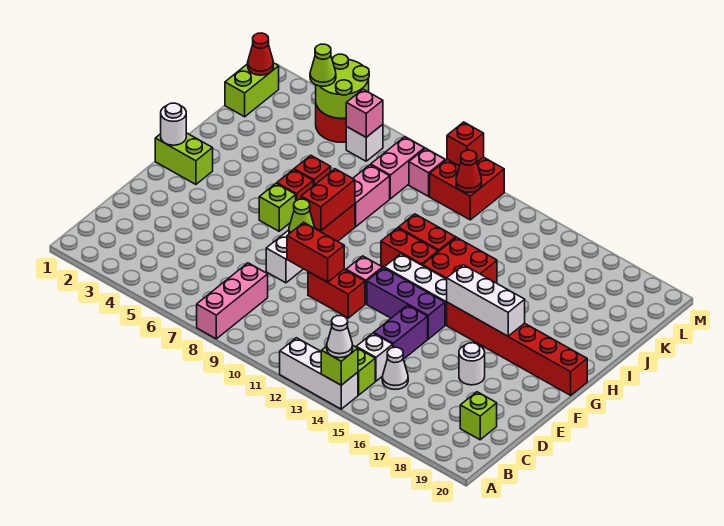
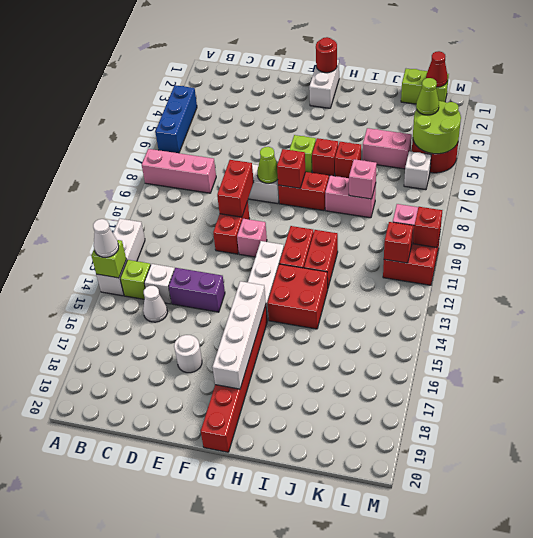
none -> blue brick A4:A6 level 1
lime brick C19 level 1 -> none
purple brick F12:F14 level 1 -> none
lime brick G1:G2 level 1 -> white brick G1:G2 level 1
white round brick G1 level 2 -> red round brick G1 level 2
red brick G8:H8 level 2 -> red brick G8 level 2
white brick G15:G17 level 2 -> white brick G15:G18 level 2
pink brick K8:L8 level 1 -> pink brick J5:K5 level 1
pink brick L6 level 2 -> pink brick J8 level 2
red cone L11 level 2 -> red brick L11 level 2

